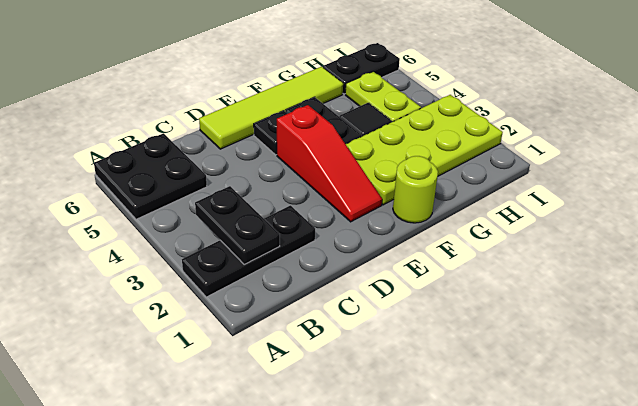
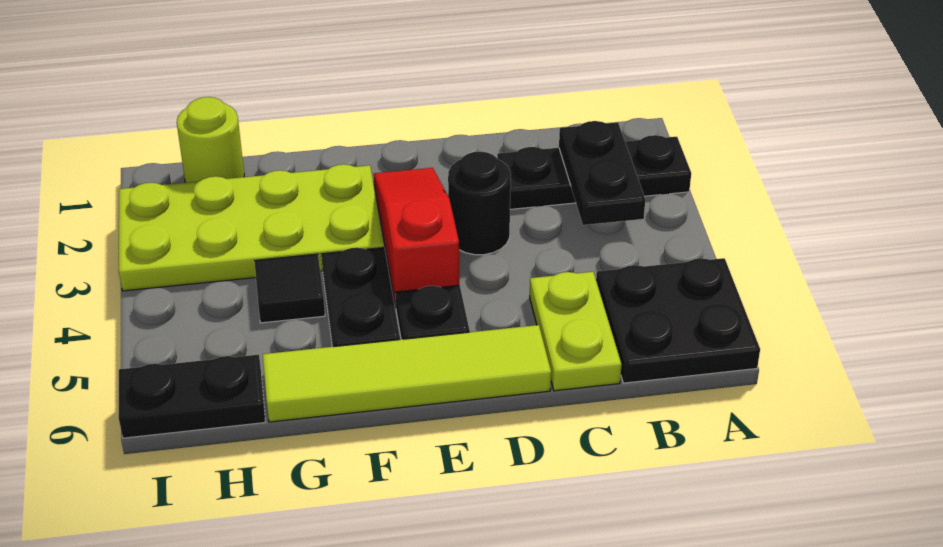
none -> black round brick D3 level 1
lime round brick F1 level 1 -> lime round brick H1 level 1
lime plate H4:H5 level 1 -> lime plate C5:C6 level 1

